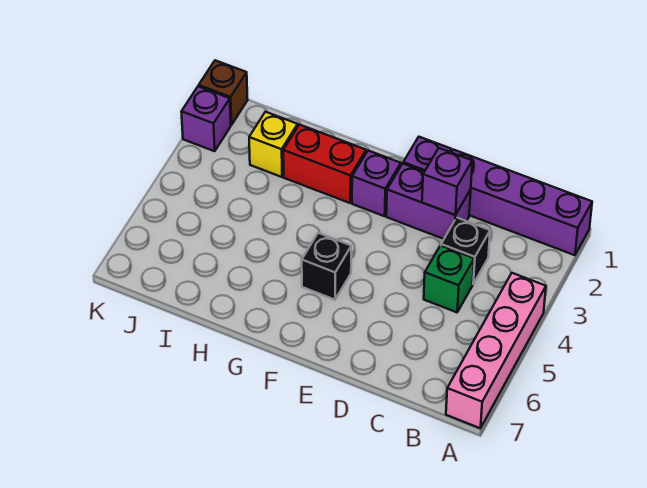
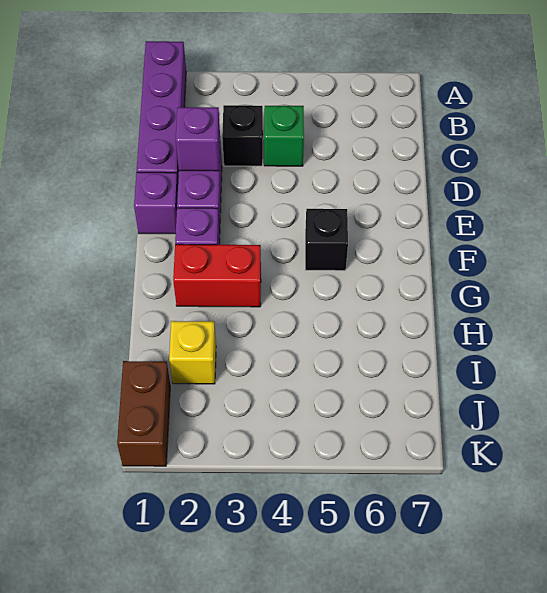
pink brick A4:A7 level 1 -> none
red brick G2:H2 level 1 -> red brick G2:G3 level 1
brown brick K1 level 1 -> brown brick J1:K1 level 1
purple brick K2 level 1 -> none

